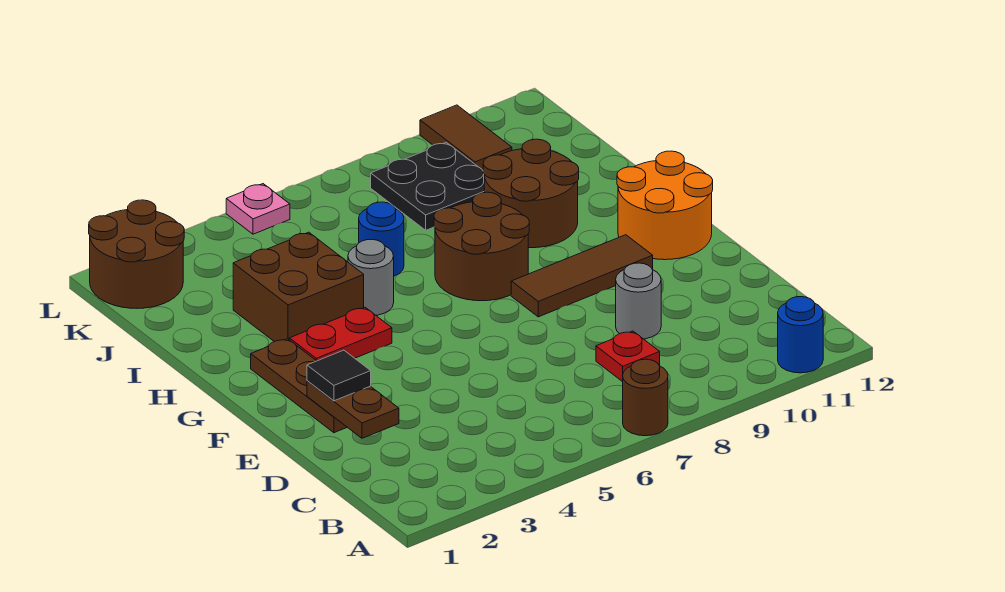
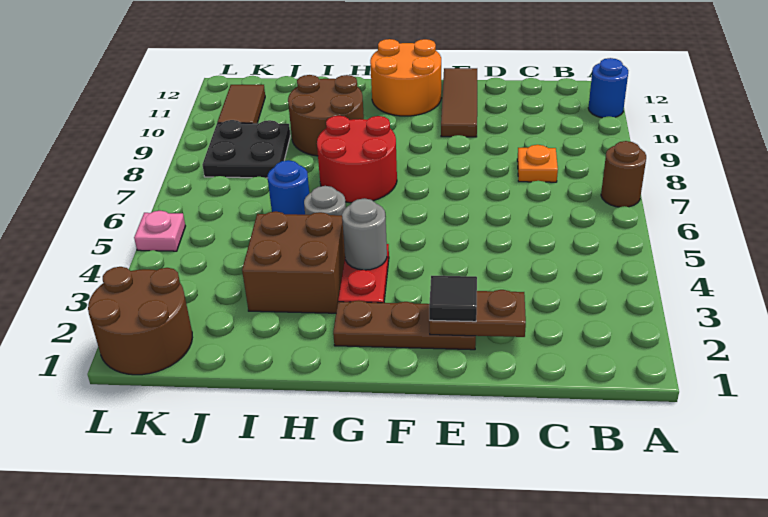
red plate C8 level 1 -> orange plate C8 level 1
grey round brick D9 level 1 -> grey round brick G4 level 2
brown tile F8:F10 level 1 -> brown tile E10:E12 level 1
brown round brick G7:H8 level 1 -> red round brick G7:H8 level 1
brown tile K10:L10 level 1 -> brown tile K10:K11 level 1

